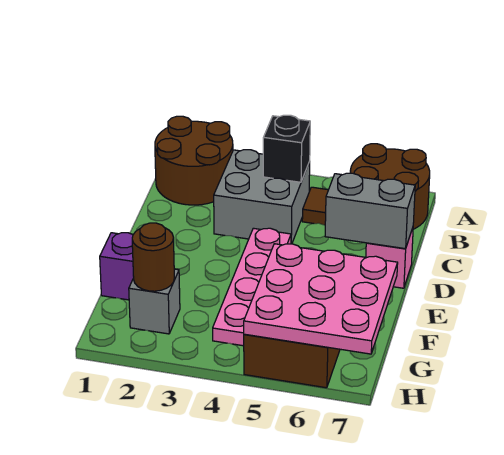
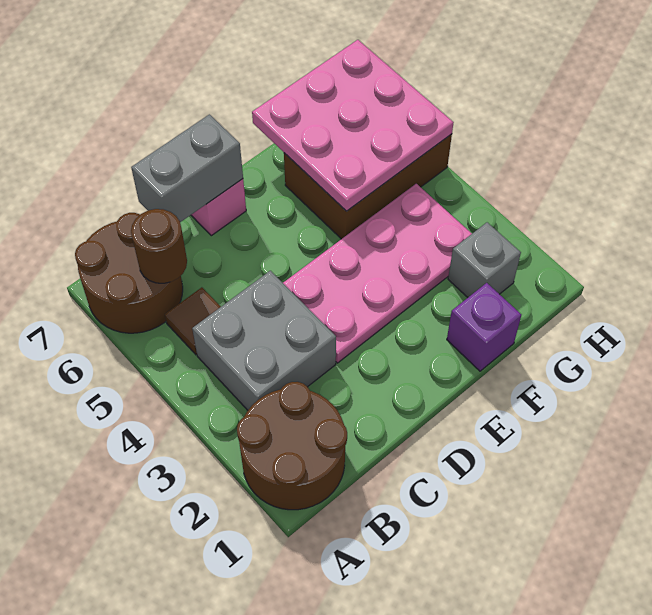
black brick B4 level 2 -> none
pink plate D4:G4 level 1 -> pink plate D3:G4 level 1
grey brick D6:D7 level 2 -> grey brick C7:D7 level 2
brown round brick G2 level 2 -> brown round brick B6 level 2

